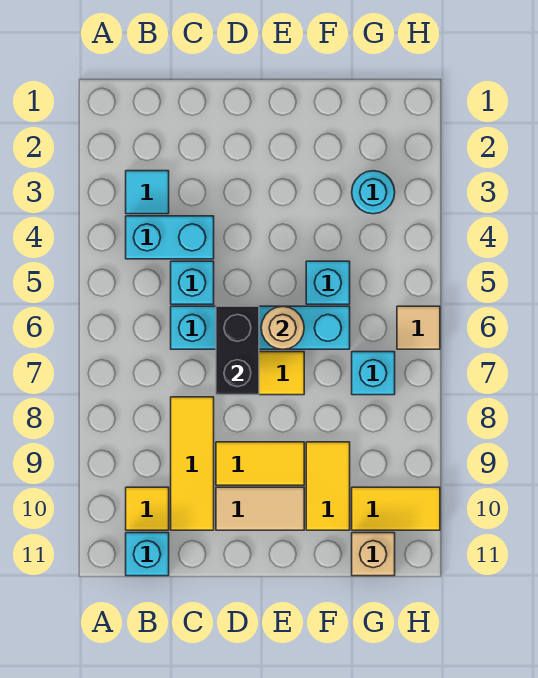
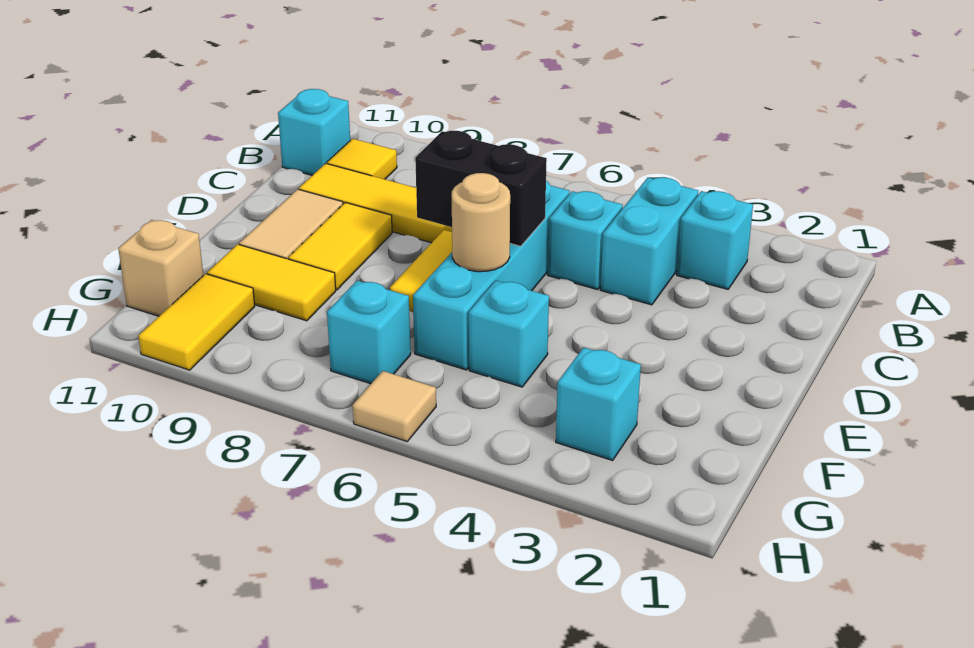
cyan tile B3 level 1 -> cyan brick B3 level 1
cyan round brick G3 level 1 -> cyan brick G3 level 1

